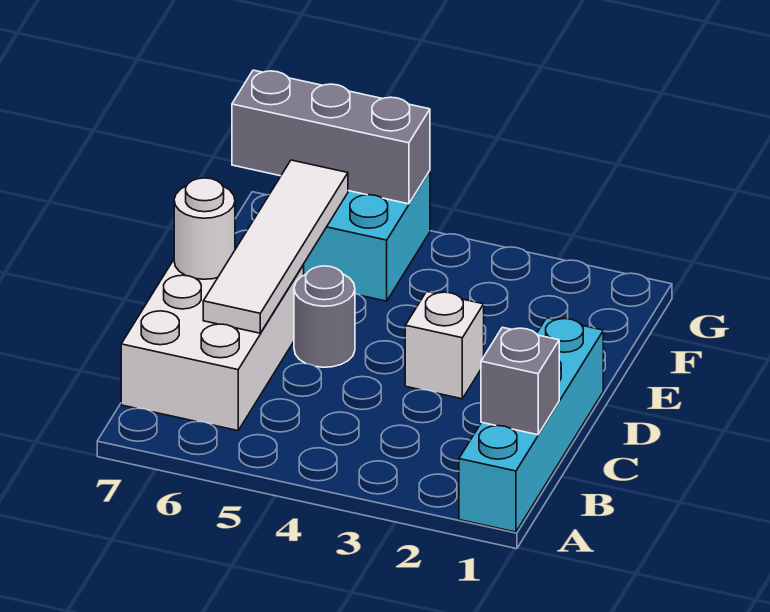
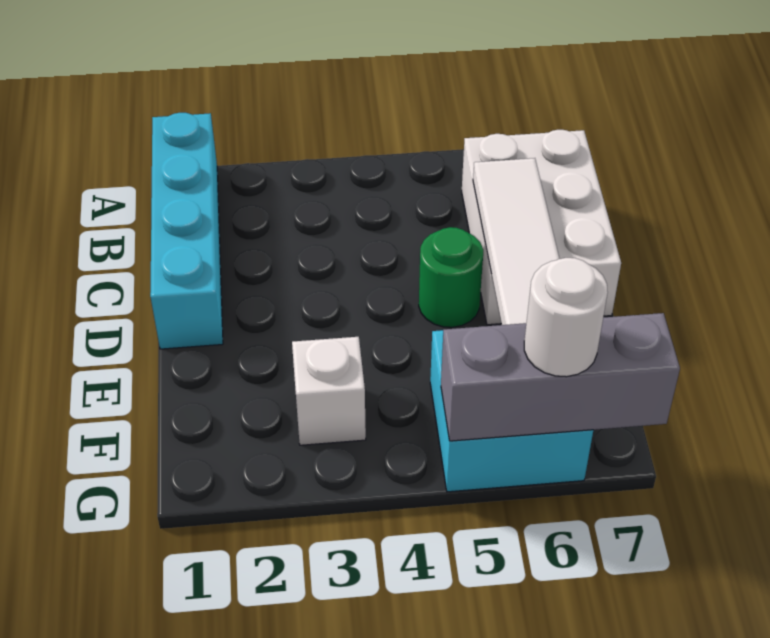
grey brick B1 level 2 -> none
white brick D3 level 1 -> white brick F3 level 1
grey round brick D5 level 1 -> green round brick D5 level 1
white round brick D7 level 2 -> white round brick G6 level 3

